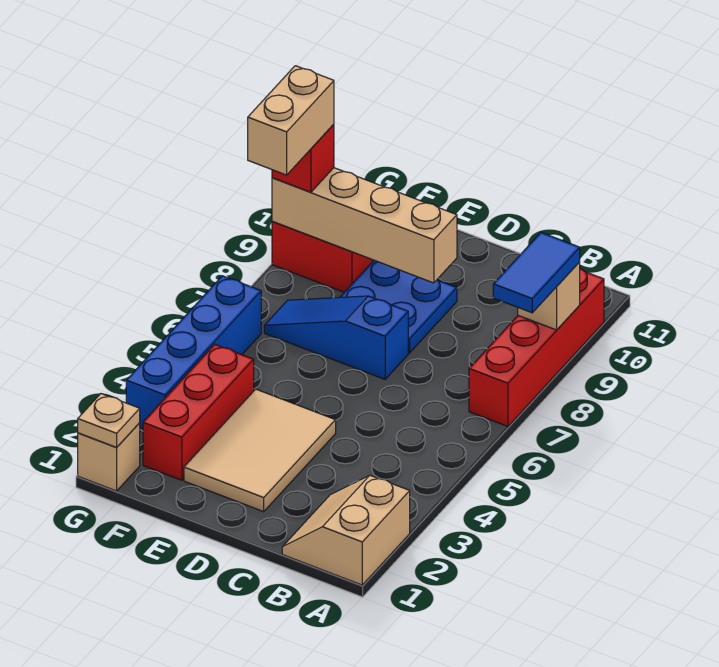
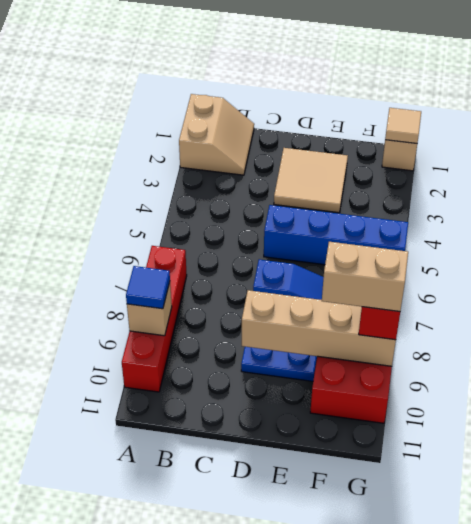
blue tile A8:A9 level 3 -> blue tile A9 level 3
tan tile D2:E4 level 1 -> tan tile D2:E3 level 1
red brick F2:F4 level 1 -> none
tan plate G1 level 2 -> tan tile G1 level 2
blue brick G3:G6 level 1 -> blue brick D5:G5 level 1
tan brick G8:G9 level 4 -> tan brick F9:G9 level 4

